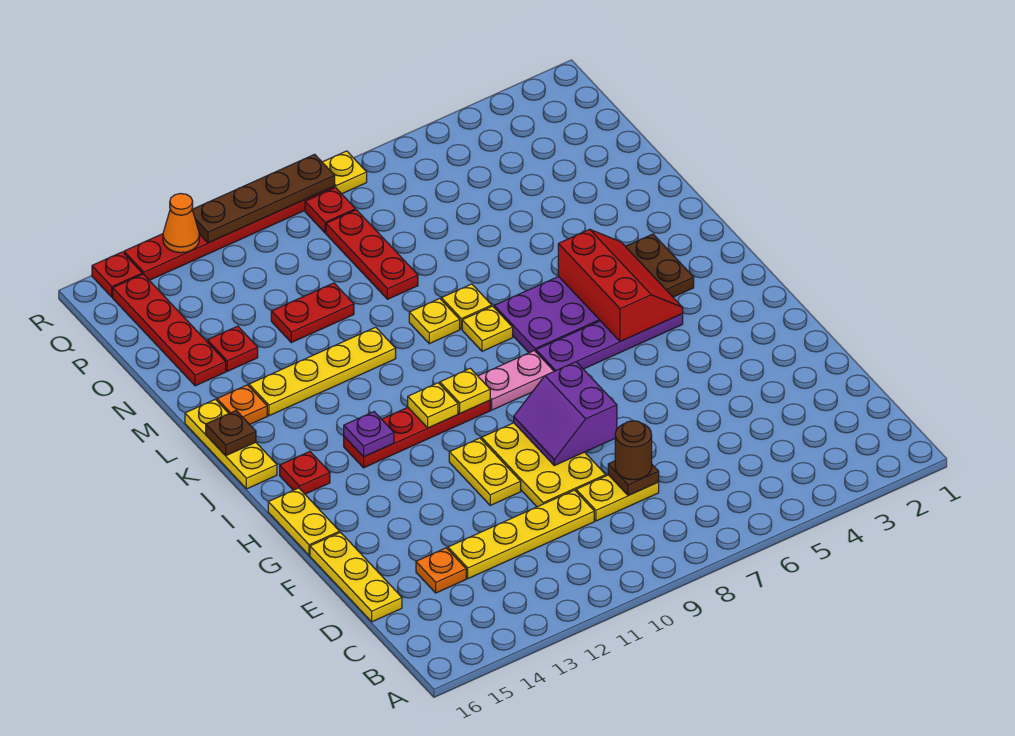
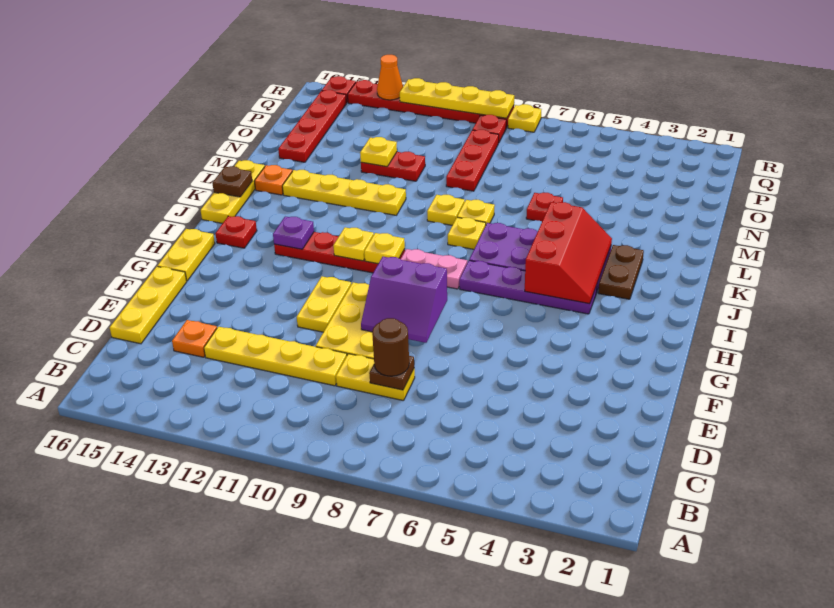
purple slope F8:G9 level 2 top 8 -> purple slope F8:G9 level 2 top G
none -> yellow plate N12 level 2
red plate N14 level 1 -> red plate M6 level 1
brown plate R9:R12 level 2 -> yellow plate R9:R12 level 2

